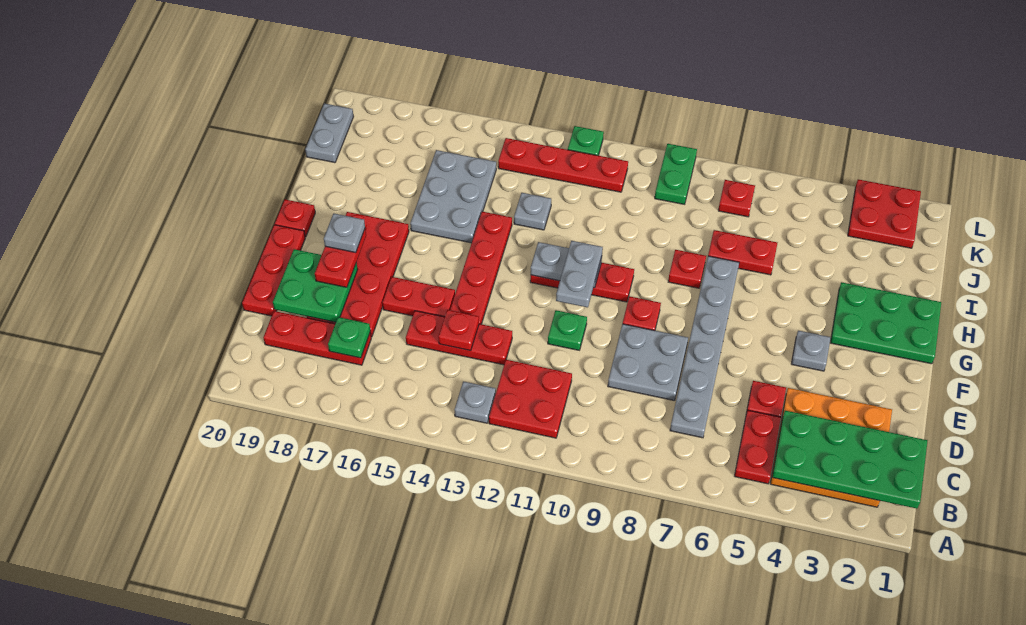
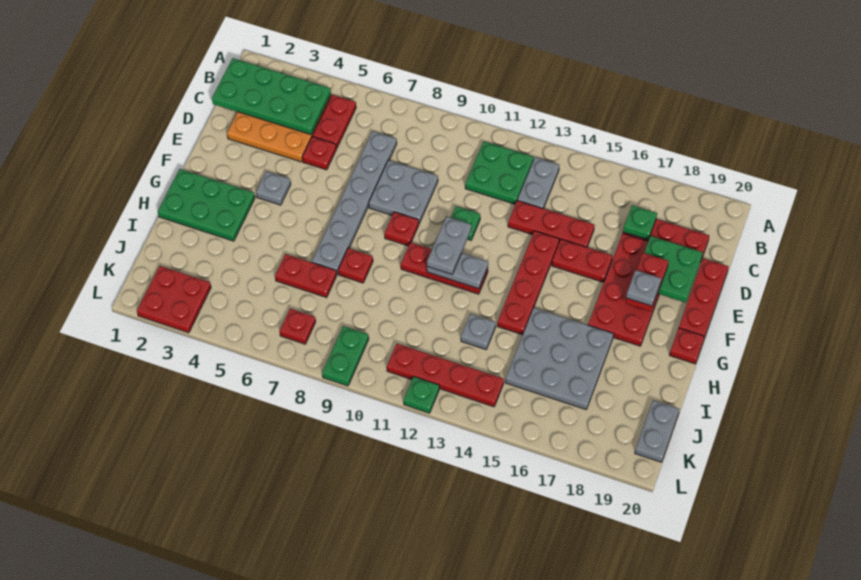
red plate B11:C12 level 1 -> green plate B11:C12 level 1
grey plate B13 level 1 -> grey plate B13:C13 level 1
red plate D14 level 2 -> none
grey plate H15:J16 level 1 -> grey plate H15:J17 level 1

